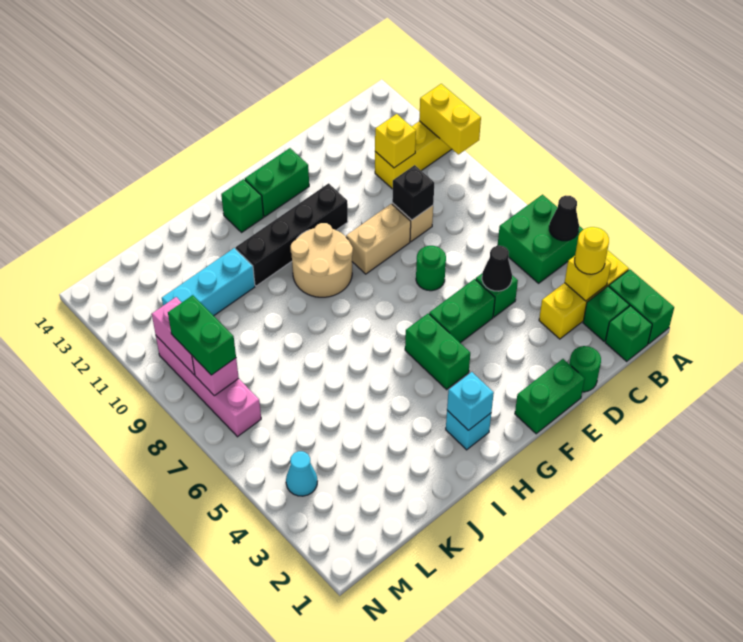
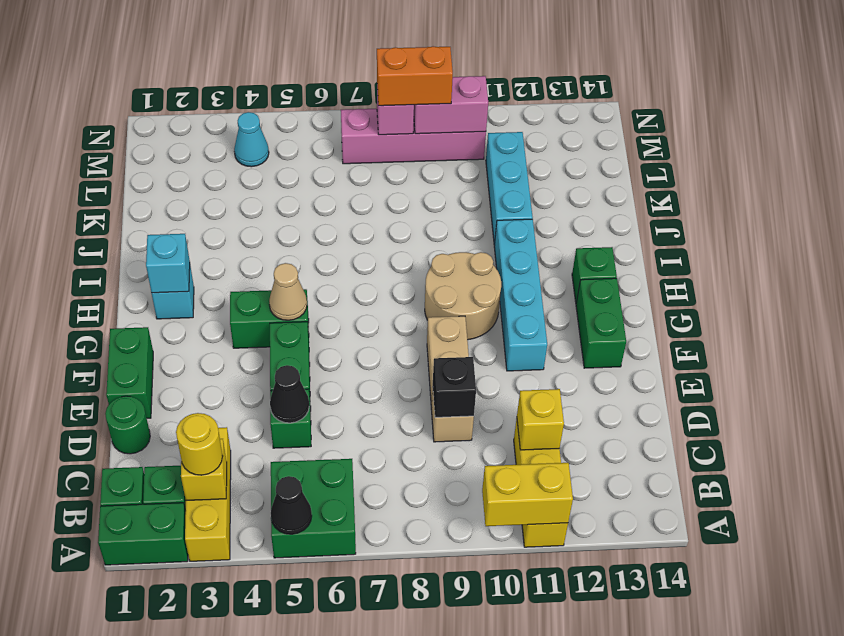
green round brick E7 level 1 -> none
black brick F11:I11 level 1 -> cyan brick F11:I11 level 1
none -> tan cone G5 level 2
green brick M8:M9 level 3 -> orange brick M8:M9 level 3

